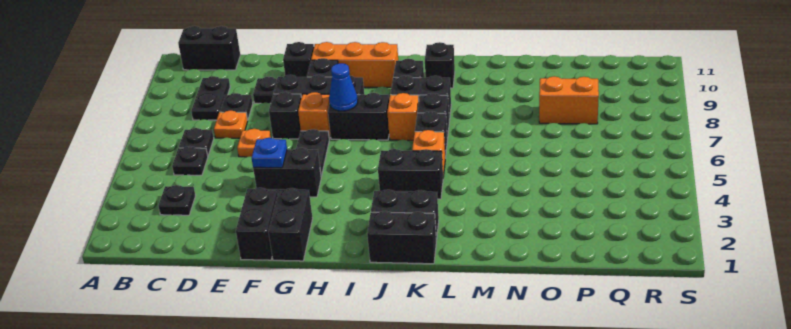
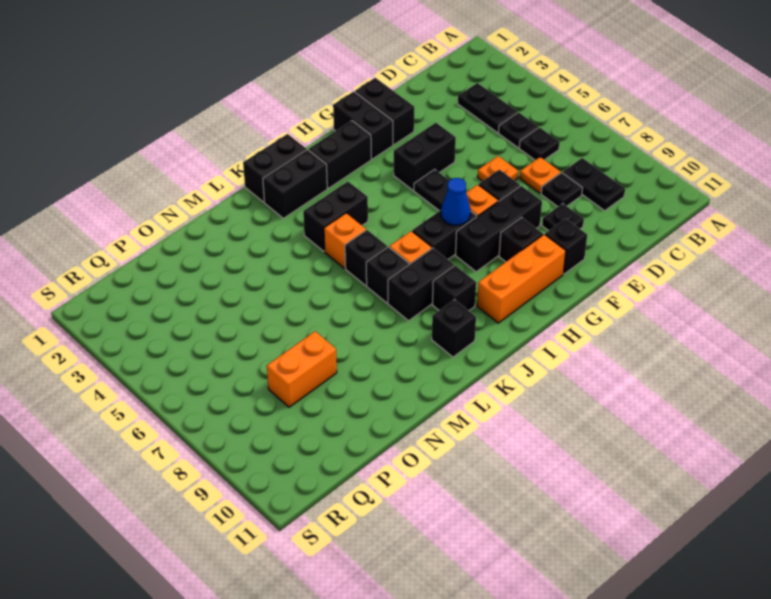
black brick B11:C11 level 1 -> black brick H2:I2 level 1
black plate C3 level 1 -> black plate C3:C4 level 1
blue plate F4 level 2 -> none

